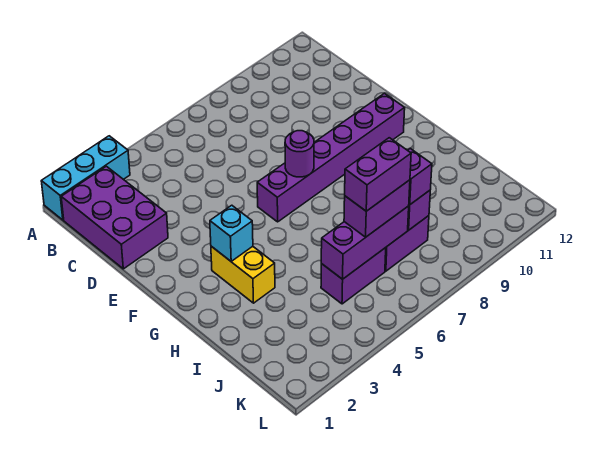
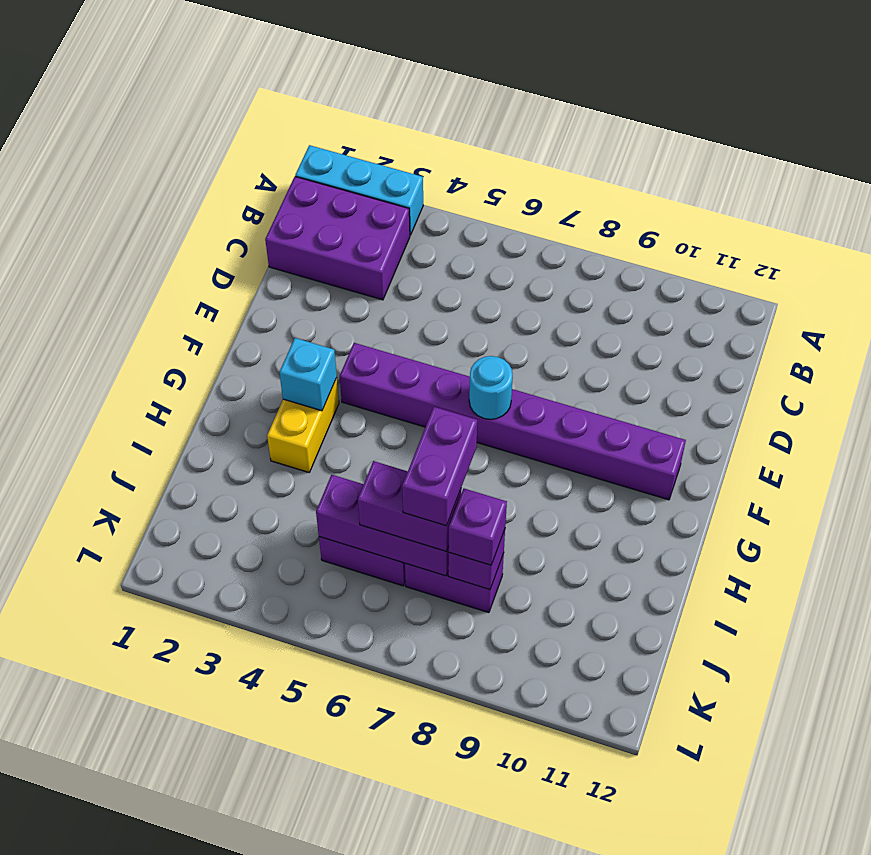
purple brick B1:D2 level 1 -> purple brick B1:C3 level 1
purple brick F6:F11 level 1 -> purple brick F4:F11 level 1
purple round brick F7 level 2 -> cyan round brick F7 level 2
purple brick J6:J7 level 4 -> purple brick I7:J7 level 4

